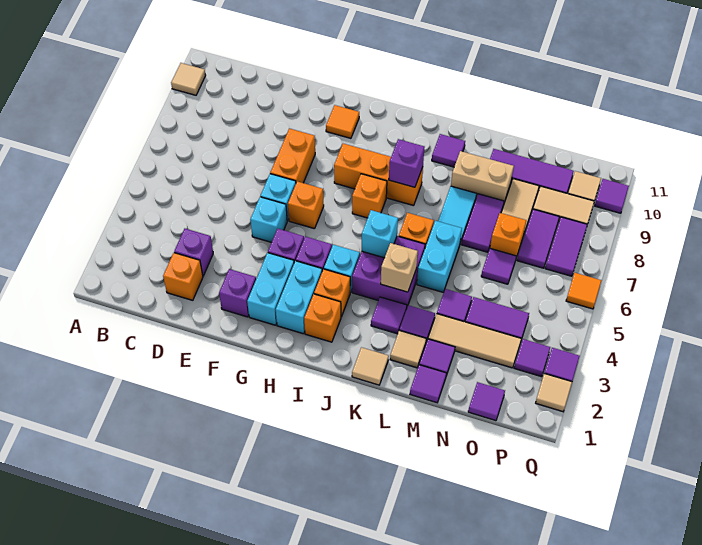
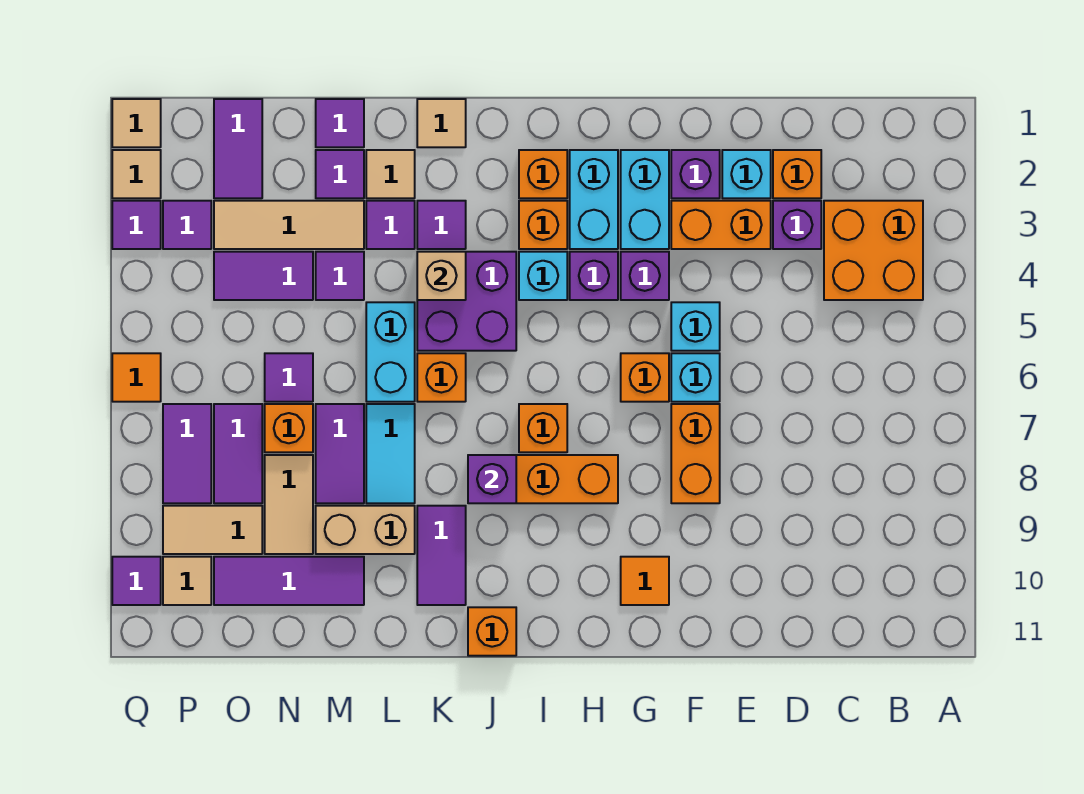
tan tile A10 level 1 -> tan tile Q1 level 1
none -> orange brick B3:C4 level 1
none -> orange brick E3:F3 level 1
cyan brick J5 level 2 -> cyan brick E2 level 1
none -> orange brick J11 level 1
purple tile K10 level 1 -> purple tile K9:K10 level 1
purple tile O1 level 1 -> purple tile O1:O2 level 1

